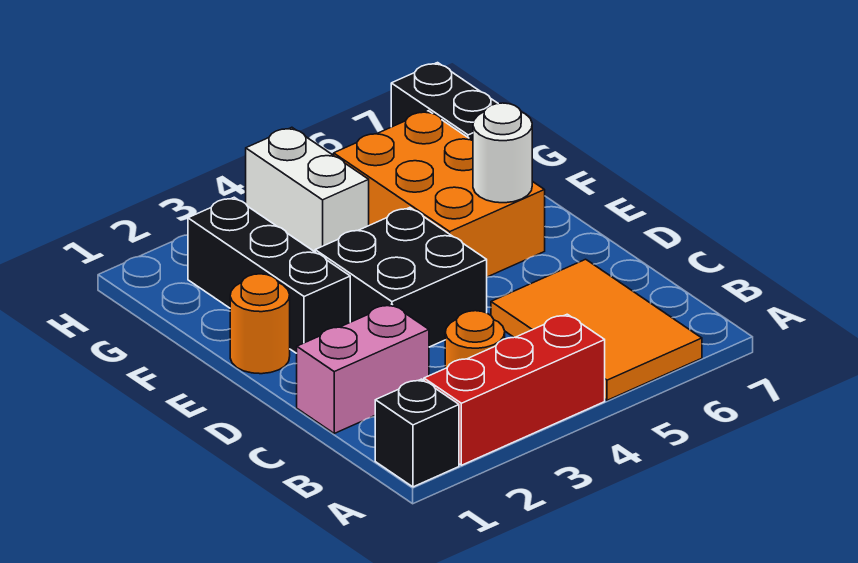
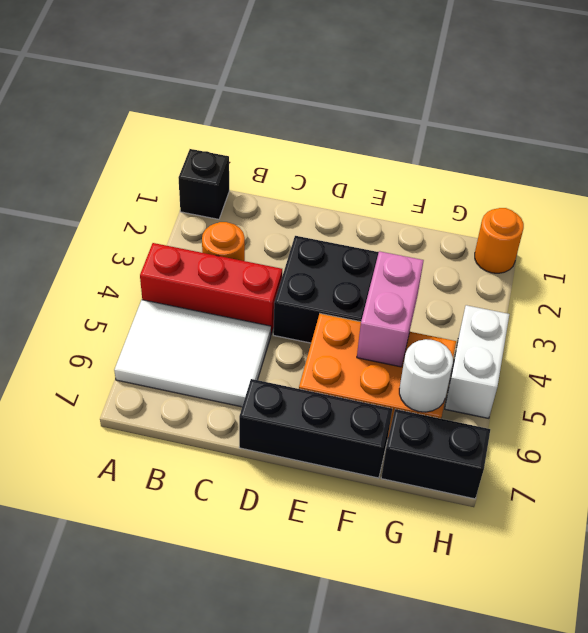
red brick A2:A4 level 1 -> red brick A4:C4 level 1
orange tile A5:C6 level 1 -> white tile A5:C6 level 1
pink brick C1:C2 level 1 -> pink brick F4:F5 level 2
orange round brick E1 level 1 -> orange round brick H1 level 1
black brick E2:G2 level 1 -> black brick D7:F7 level 1
white round brick E6 level 2 -> white round brick G6 level 2
white brick G4:H4 level 1 -> white brick H4:H5 level 1

